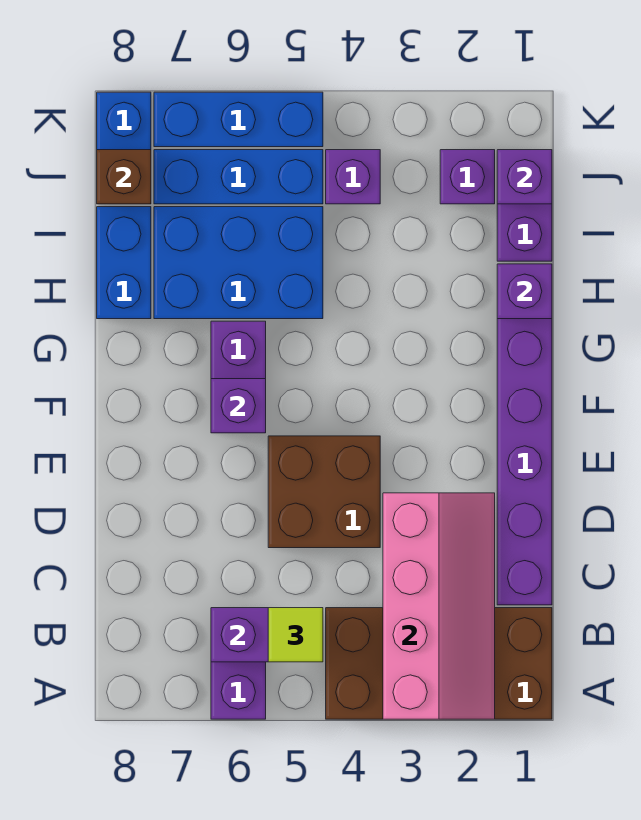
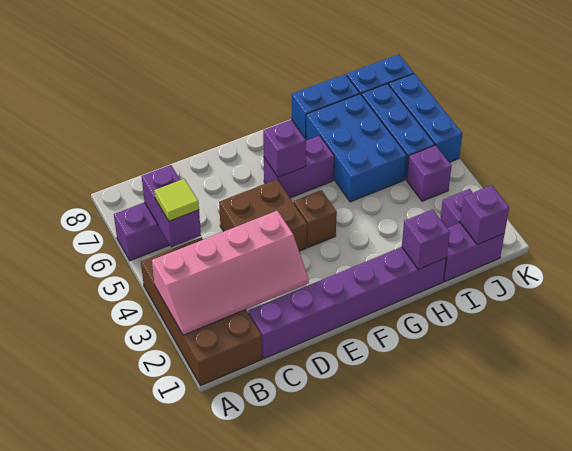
brown brick J8 level 2 -> brown brick F4 level 1

